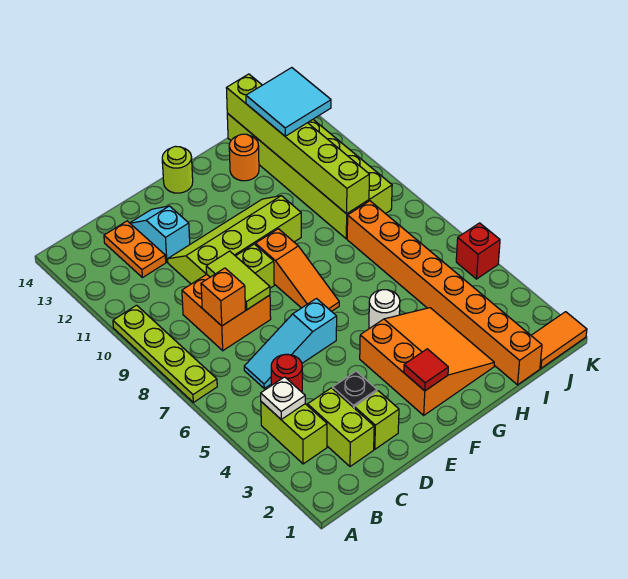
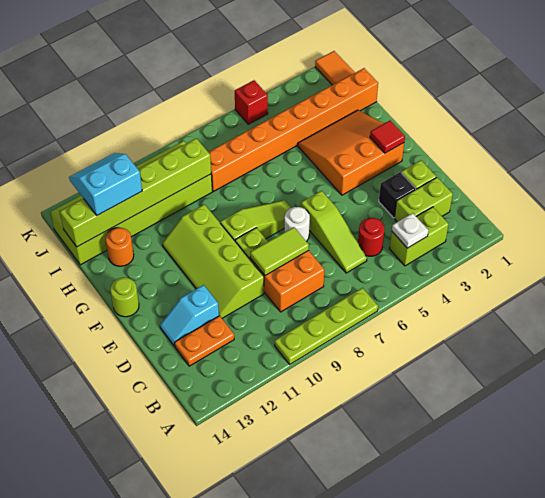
cyan slope C6:E6 level 1 top E -> lime slope C6:E6 level 1 top E
orange brick C8 level 2 -> none
orange slope F7:F9 level 1 top 9 -> lime slope F7:F9 level 1 top 9
white round brick G5 level 1 -> white round brick E7 level 1
cyan tile I12:J13 level 3 -> cyan slope I12:J13 level 3 top I

